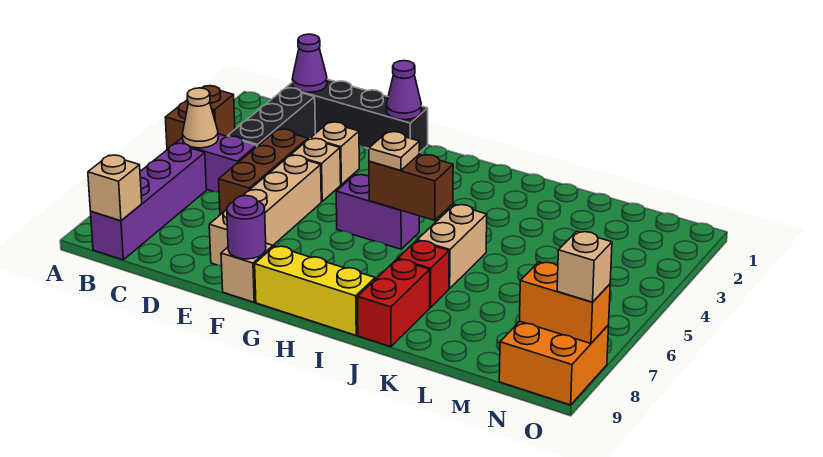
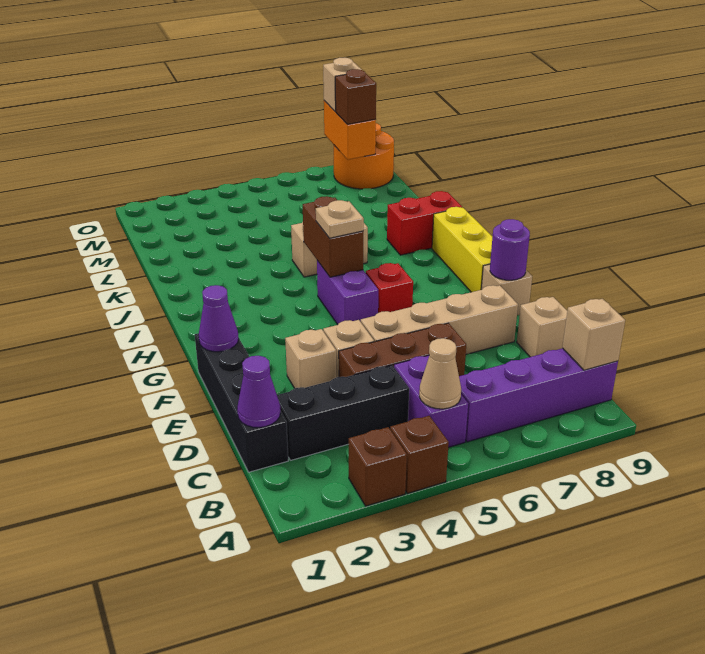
none -> tan brick D9 level 1
red brick J7 level 1 -> red brick G6 level 1
orange brick N8:O9 level 1 -> orange round brick N8:O9 level 1
none -> brown brick N8 level 3

